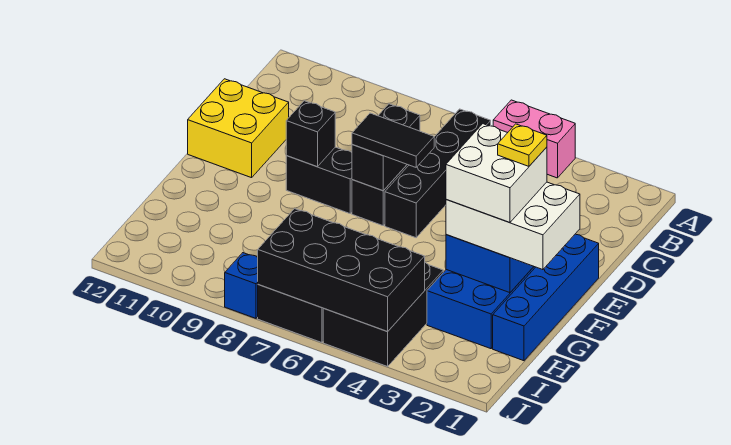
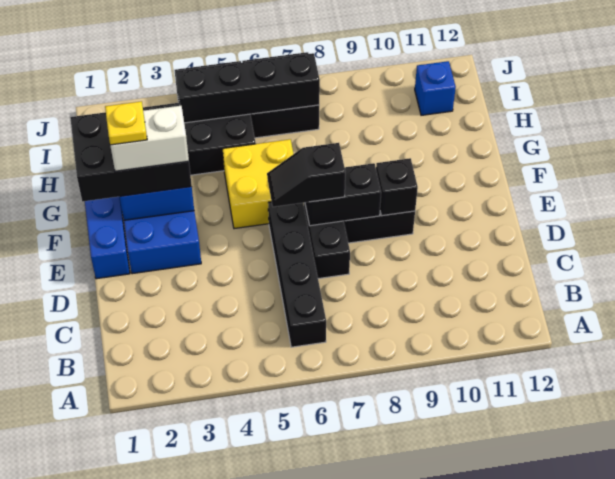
pink brick A4:A5 level 1 -> none
black brick D7:E7 level 2 -> black brick E7:E8 level 2
yellow brick D11:E12 level 1 -> yellow brick F5:G6 level 1
black tile E6:E7 level 3 -> black slope E6:E7 level 3 top 7
white brick F1:G3 level 3 -> black brick F1:G3 level 3
white brick F2:G3 level 4 -> white brick F2:F3 level 4
black brick I4:J7 level 2 -> black brick I4:I7 level 2
blue brick J8 level 1 -> blue brick I11 level 1

